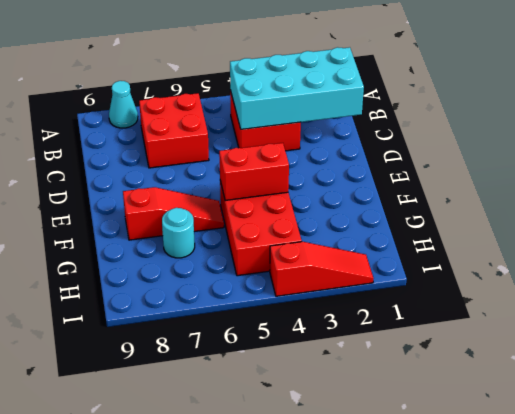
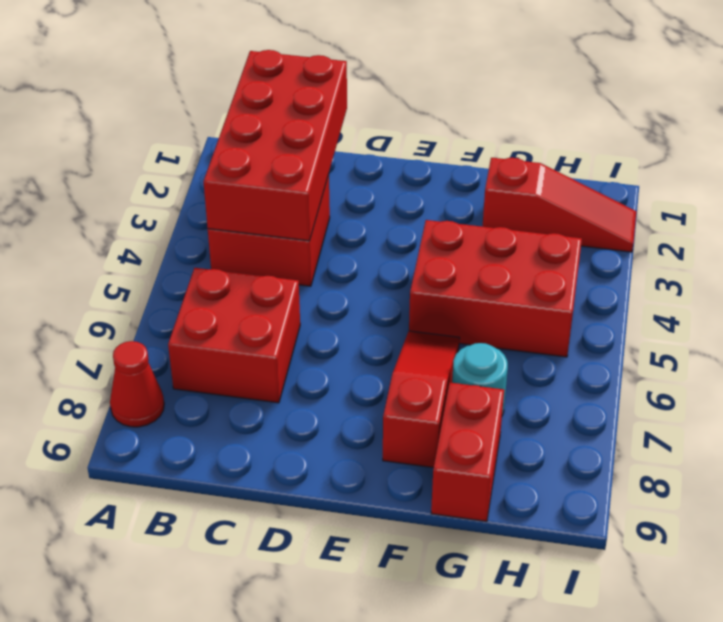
cyan cone A8 level 1 -> red cone A8 level 1
cyan brick B1:C4 level 2 -> red brick B1:C4 level 2
red brick F4:F5 level 2 -> red brick G8:G9 level 1
red slope I2:I4 level 1 top 4 -> red slope G2:I2 level 1 top G

